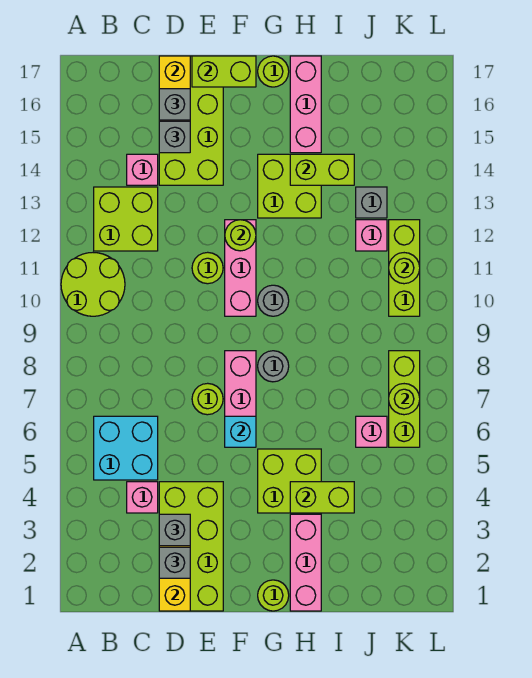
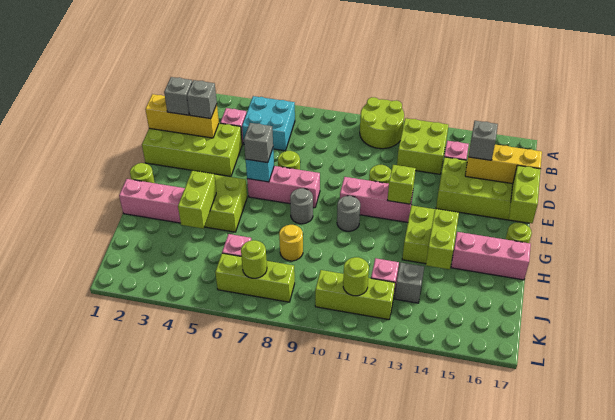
grey brick D16 level 3 -> grey brick F6 level 3
lime round brick F12 level 2 -> lime brick F12 level 2
none -> yellow round brick I8 level 1

